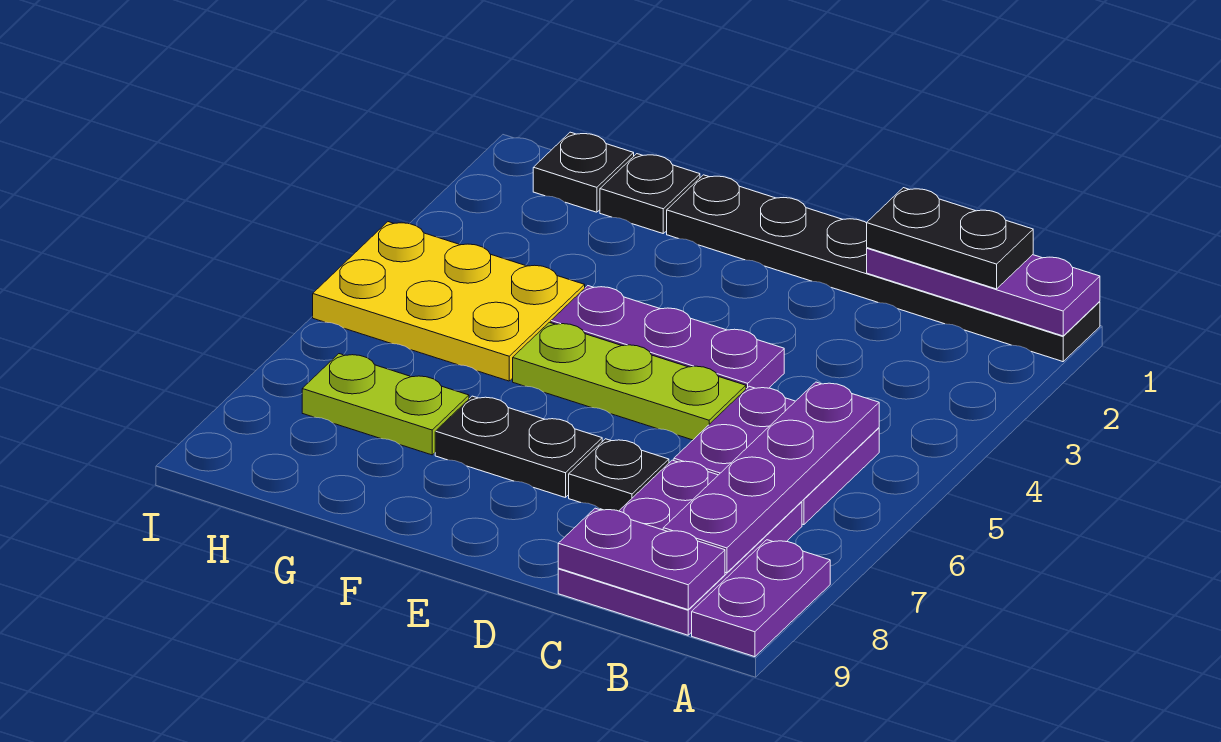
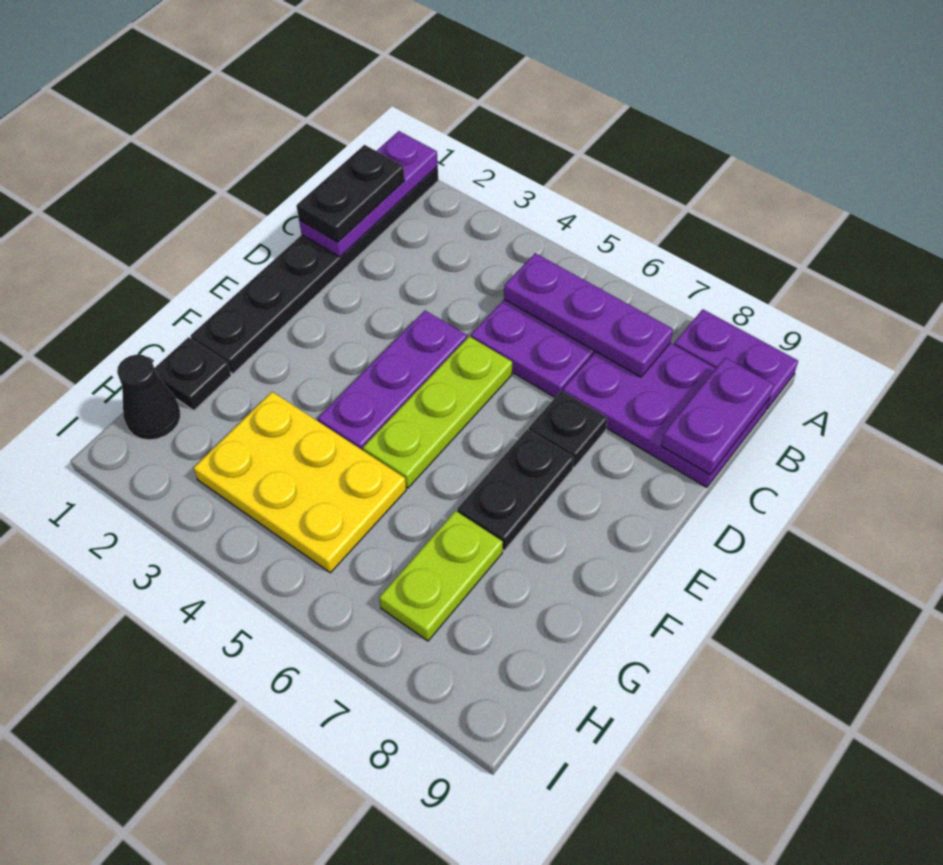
purple plate B5:B8 level 2 -> purple plate B5:B7 level 2
yellow plate G4:I5 level 1 -> yellow plate G3:H5 level 1
black plate H1 level 1 -> black cone H1 level 1

